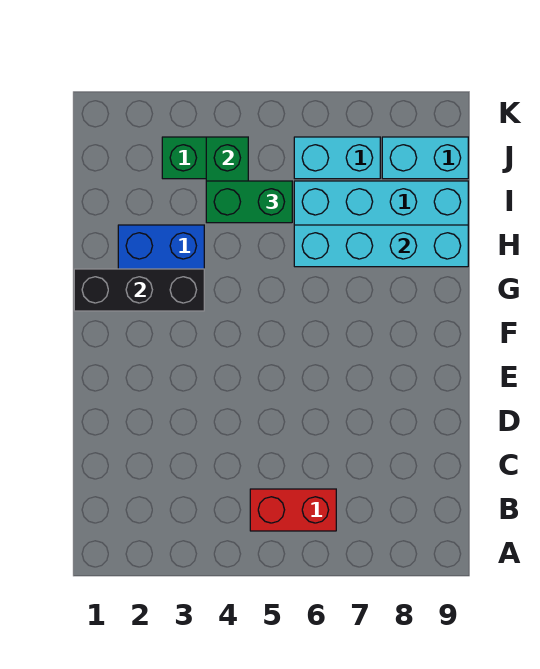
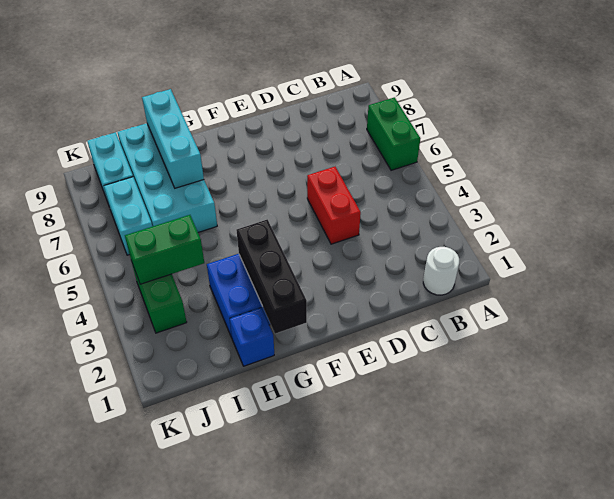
none -> white round brick B1 level 1
red brick B5:B6 level 1 -> red brick D4:D5 level 1
none -> blue brick H1 level 1
cyan brick H6:H9 level 2 -> cyan brick H7:H9 level 2
green brick I4:I5 level 3 -> green brick A6:A7 level 1

